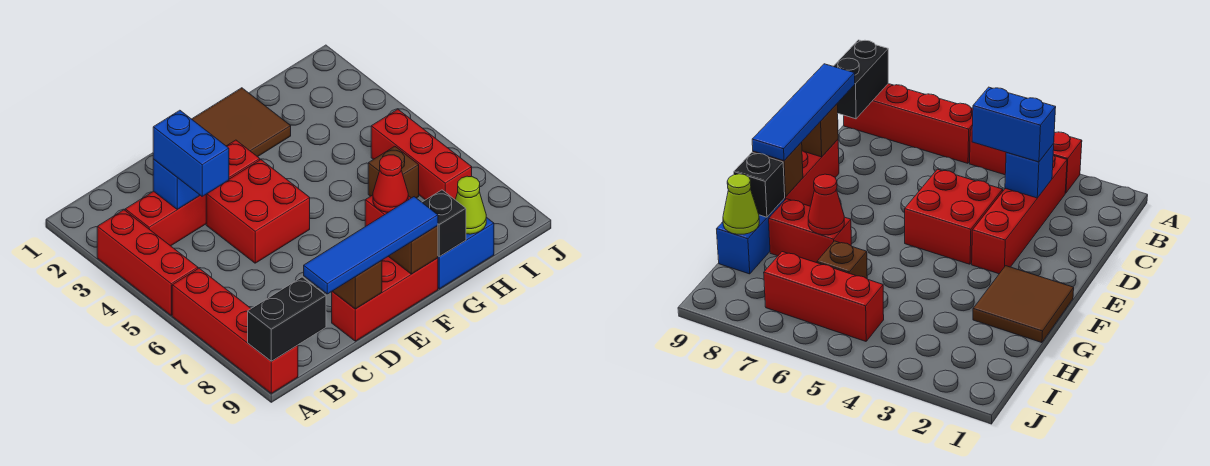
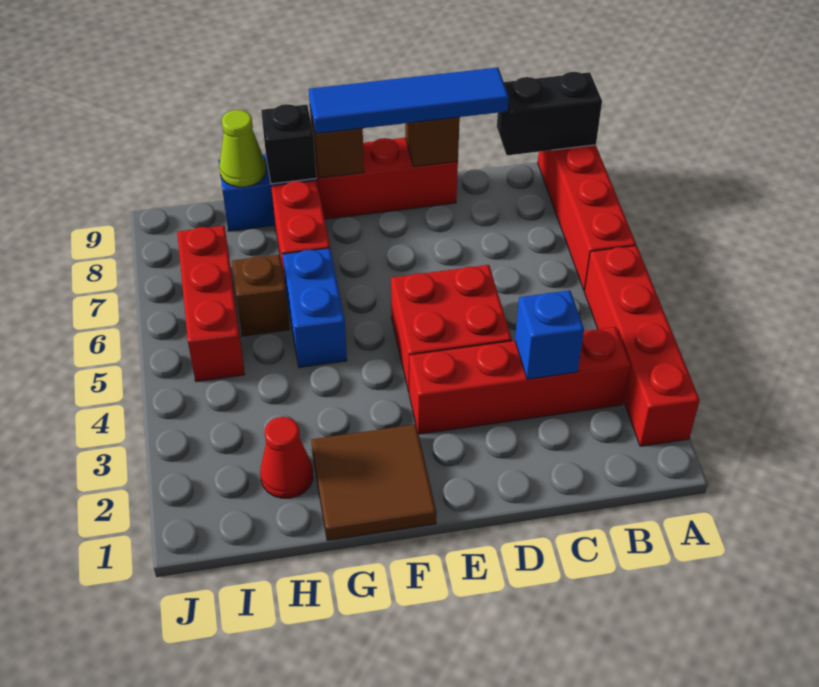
red brick A3:A5 level 1 -> red brick A2:A5 level 1
blue brick C3:C4 level 3 -> blue brick G5:G6 level 1
red cone G7 level 2 -> red cone H2 level 1

